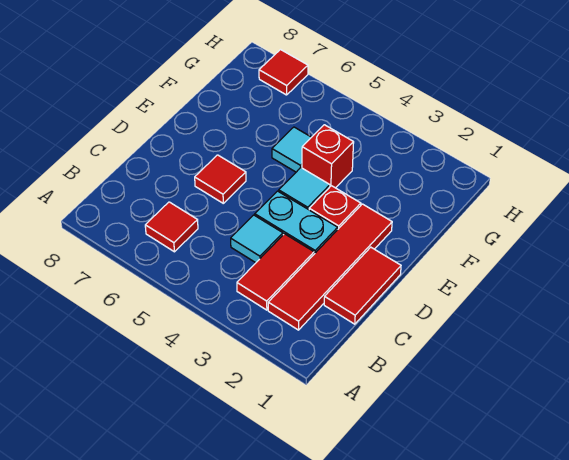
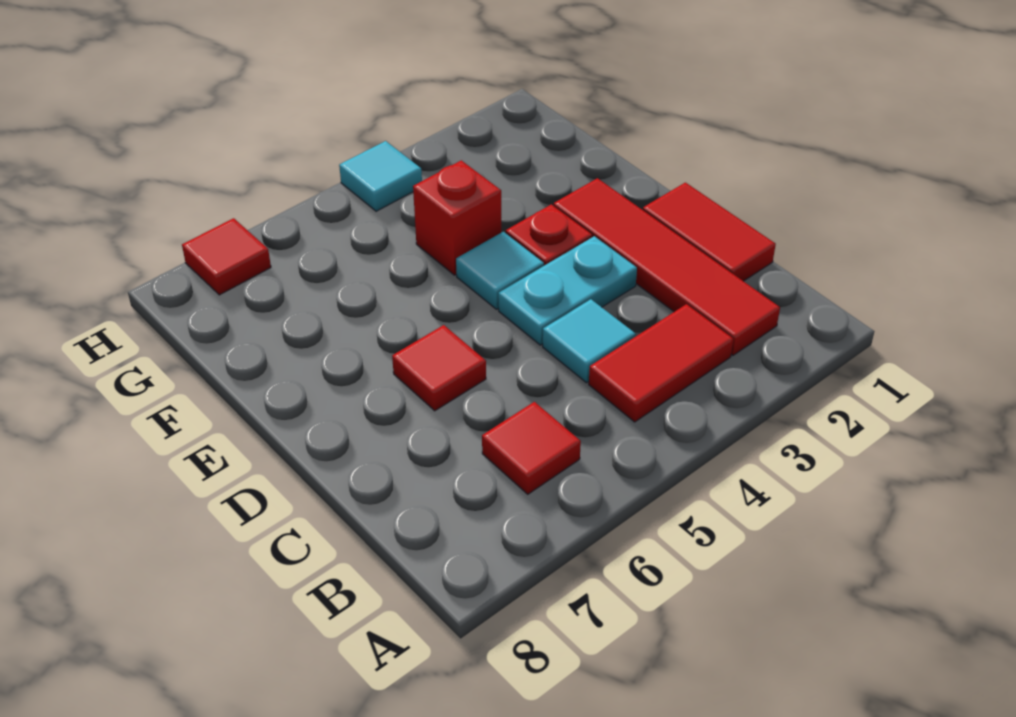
red tile B3:C3 level 1 -> red tile B3:B4 level 1
cyan tile F5 level 1 -> cyan tile H4 level 1

